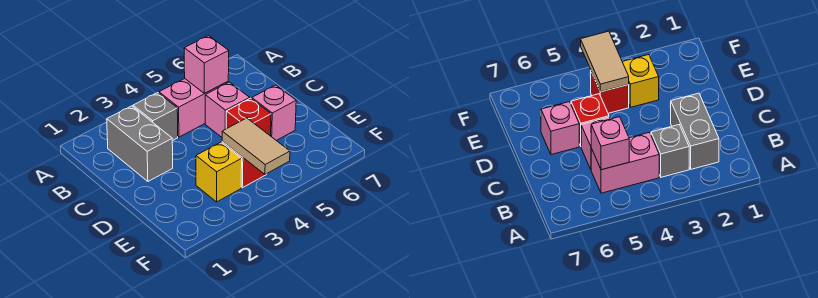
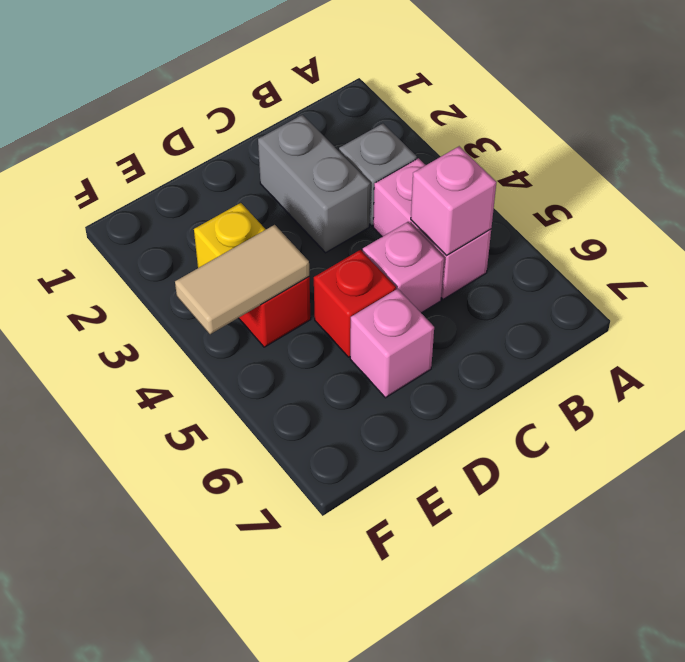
grey brick B2:C2 level 1 -> grey brick C2:C3 level 1

